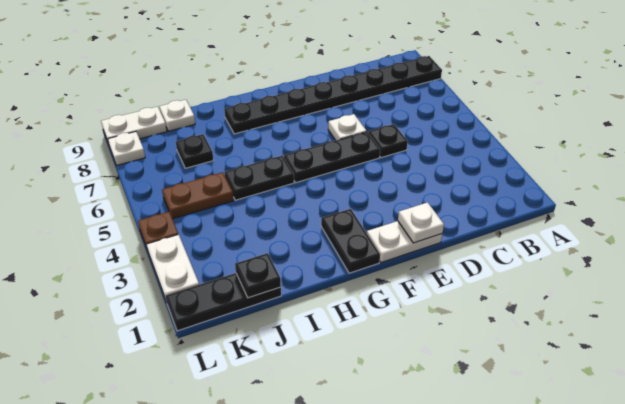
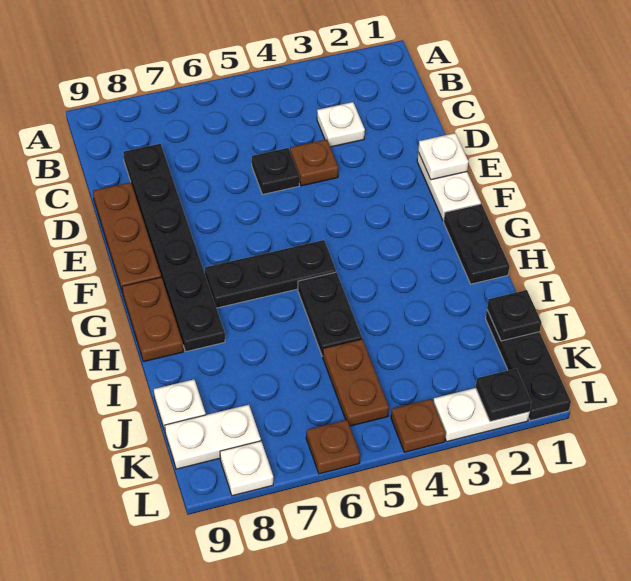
black plate A8:H8 level 1 -> black plate C8:H8 level 1
none -> brown plate D4 level 1
none -> brown plate D9:F9 level 1
black plate E5:G5 level 1 -> black plate G5:G7 level 1
white plate E6 level 1 -> white plate C3 level 1
black plate G1:G2 level 1 -> black plate G1:H1 level 1
none -> brown plate G9:H9 level 1
black plate J7 level 1 -> black plate L2 level 2
white plate K9:L9 level 1 -> white plate K8:K9 level 1
none -> brown plate L6 level 1

